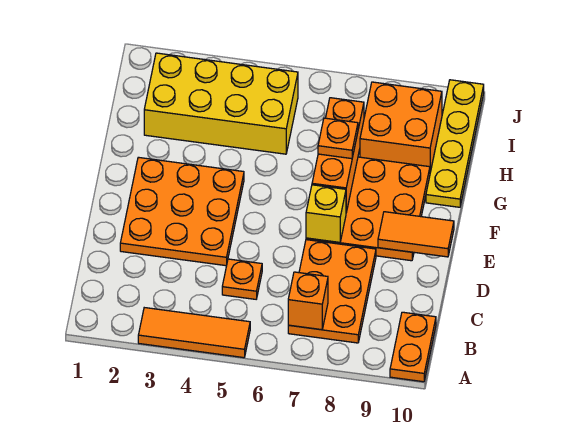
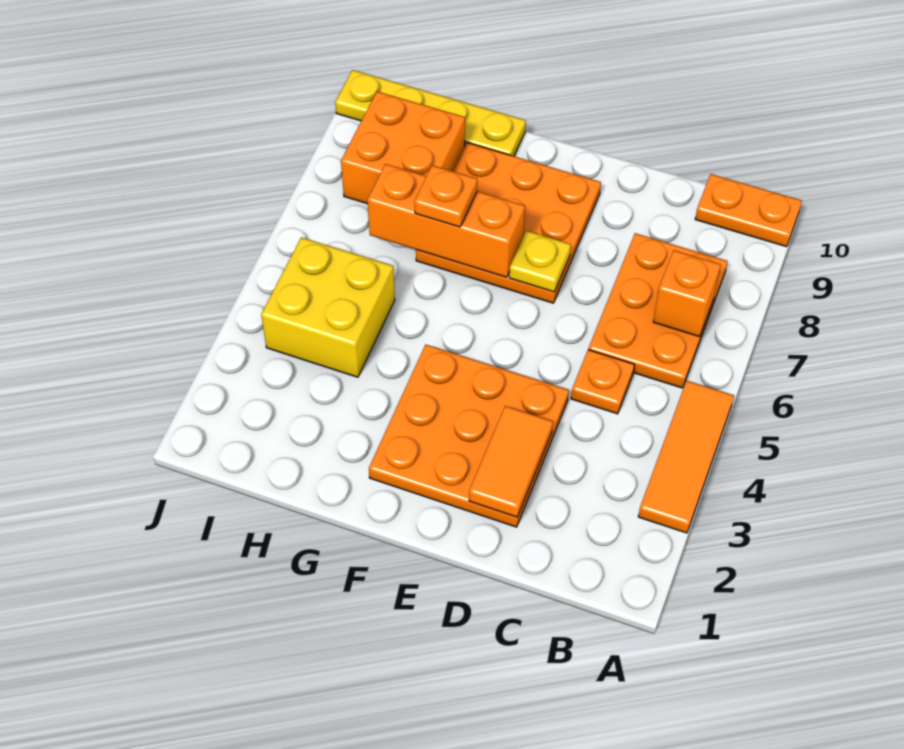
orange plate B7:D8 level 1 -> orange plate B6:C8 level 1
yellow brick E7 level 2 -> yellow plate E7 level 2
orange tile E9:E10 level 2 -> orange tile D2:D3 level 2
yellow brick H2:I5 level 1 -> yellow brick H4:I5 level 1

